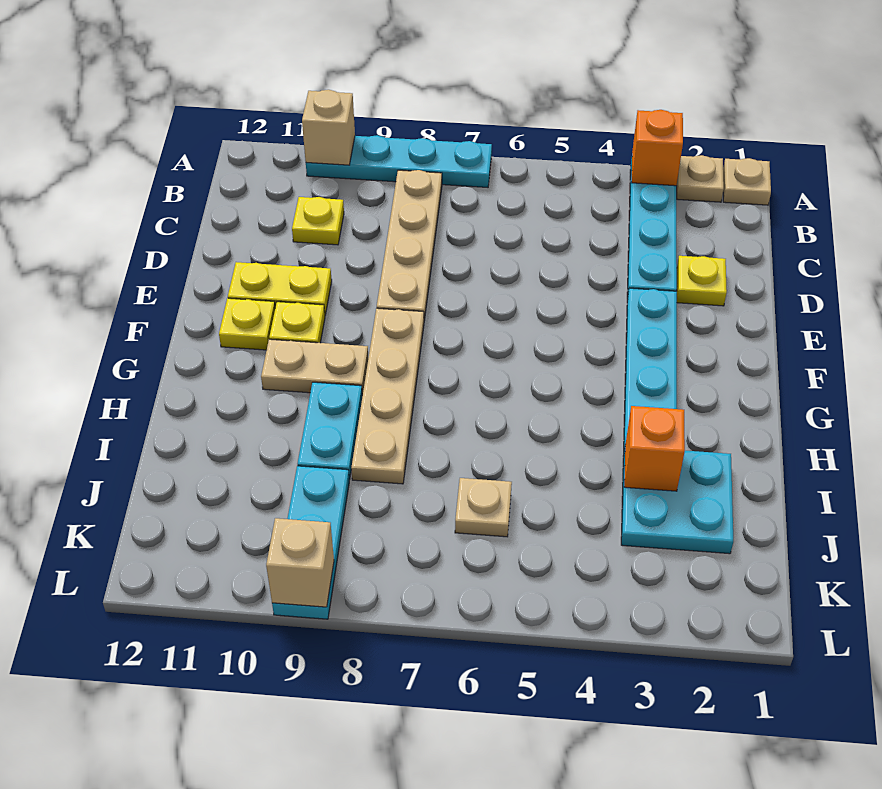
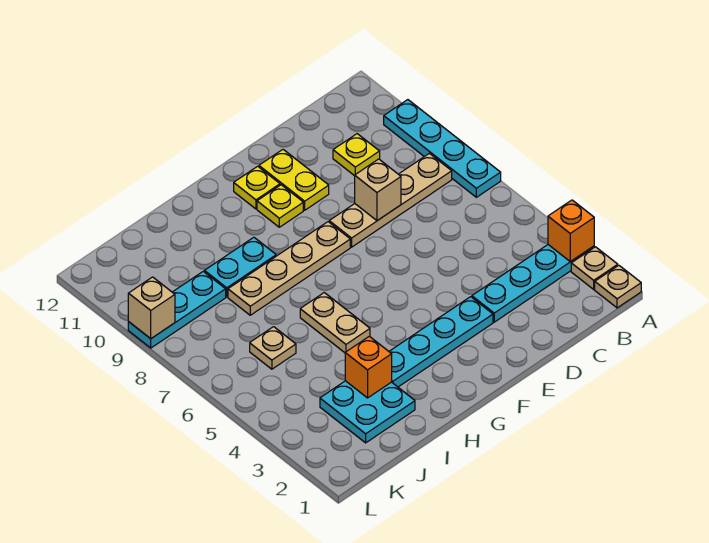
tan brick A10 level 2 -> tan brick D8 level 2
yellow plate D2 level 1 -> none
tan plate G9:G10 level 1 -> tan plate H5:H6 level 1

